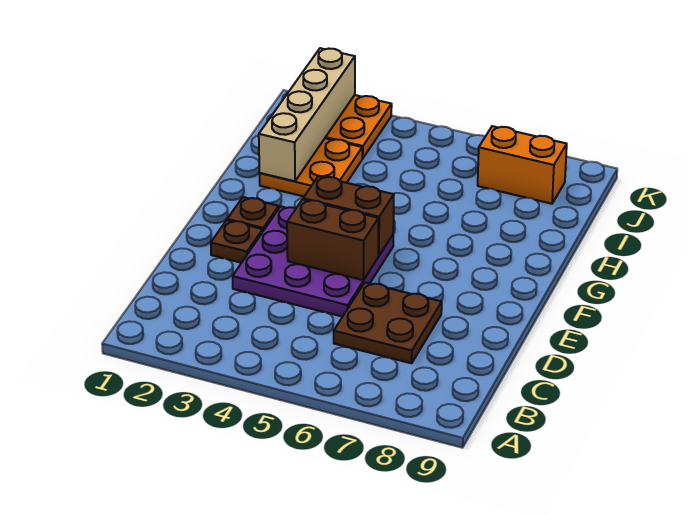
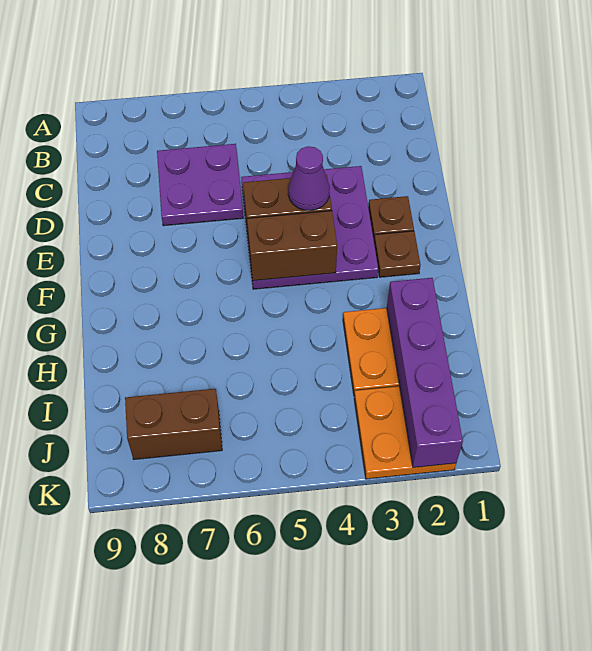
brown plate C6:D7 level 1 -> purple plate C6:D7 level 1
none -> purple cone E4 level 3
tan brick H2:K2 level 2 -> purple brick H2:K2 level 2
orange brick J7:J8 level 1 -> brown brick J7:J8 level 1

